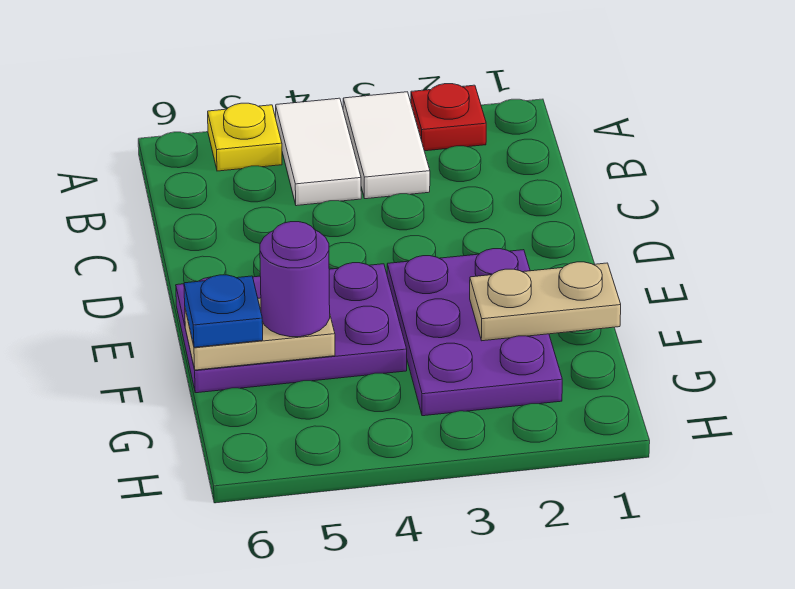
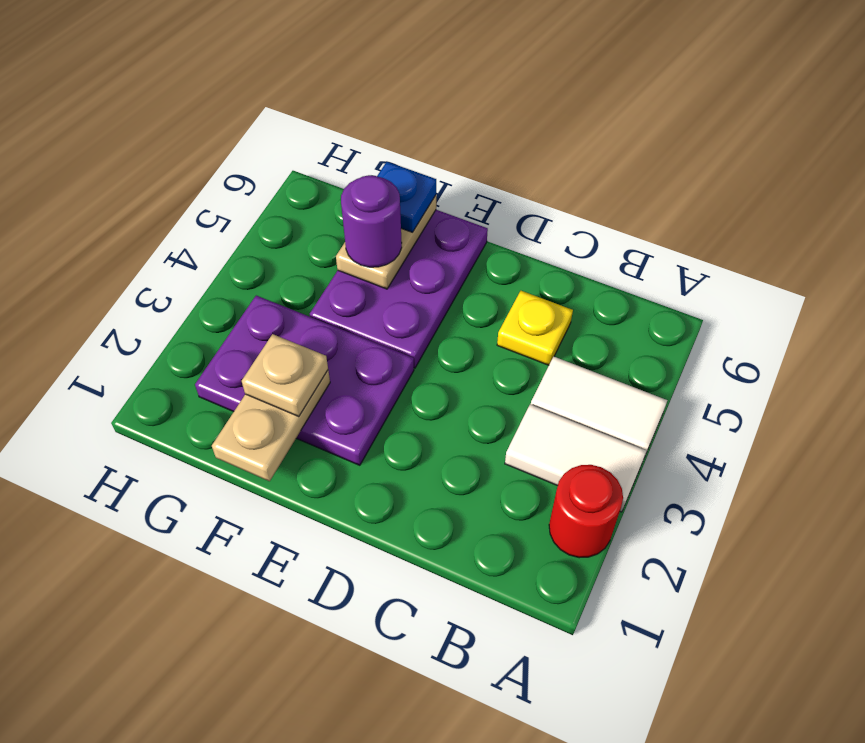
red plate A2 level 1 -> red round brick A2 level 1
yellow plate A5 level 1 -> yellow plate C5 level 1
none -> tan plate F2 level 3

